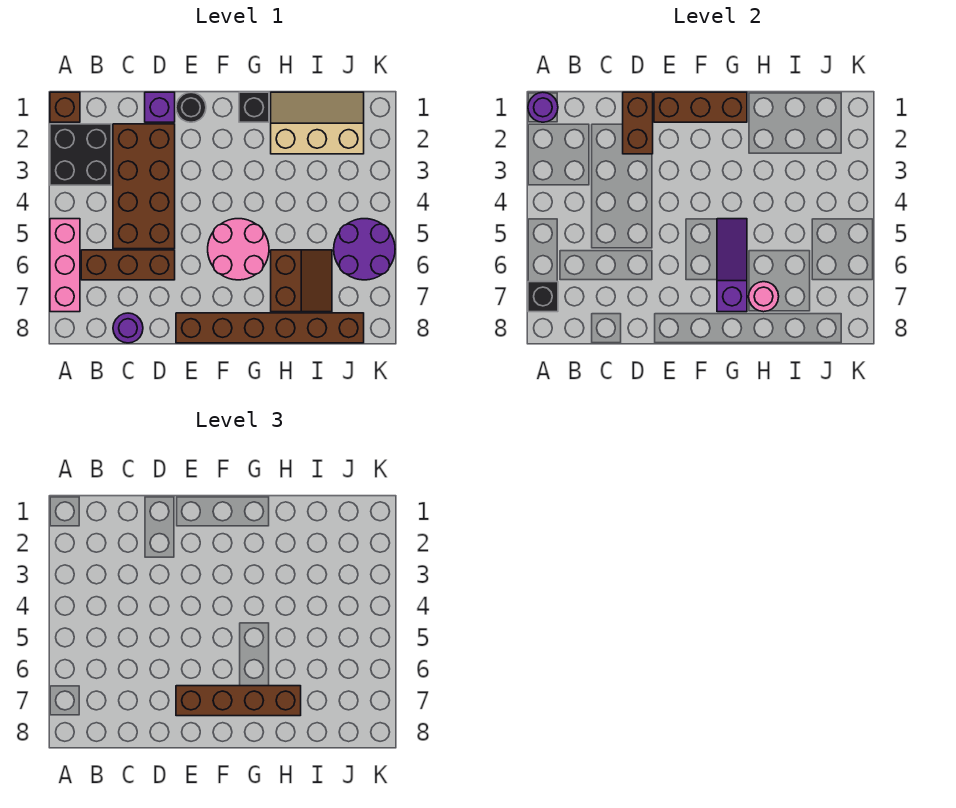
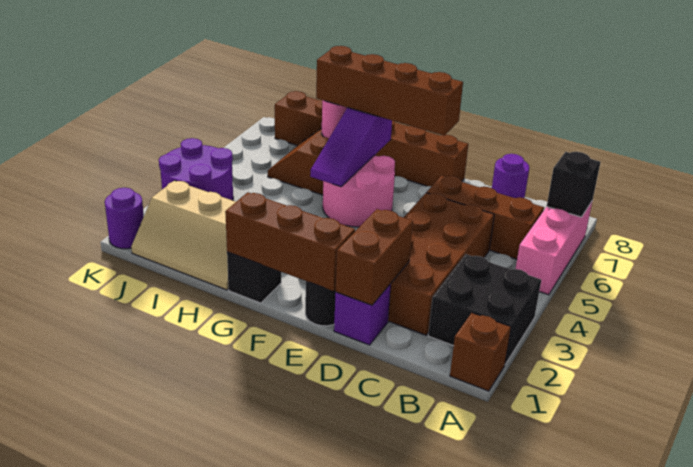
purple round brick A1 level 2 -> purple round brick K1 level 1
purple round brick J5:K6 level 1 -> purple round brick J3:K4 level 1

